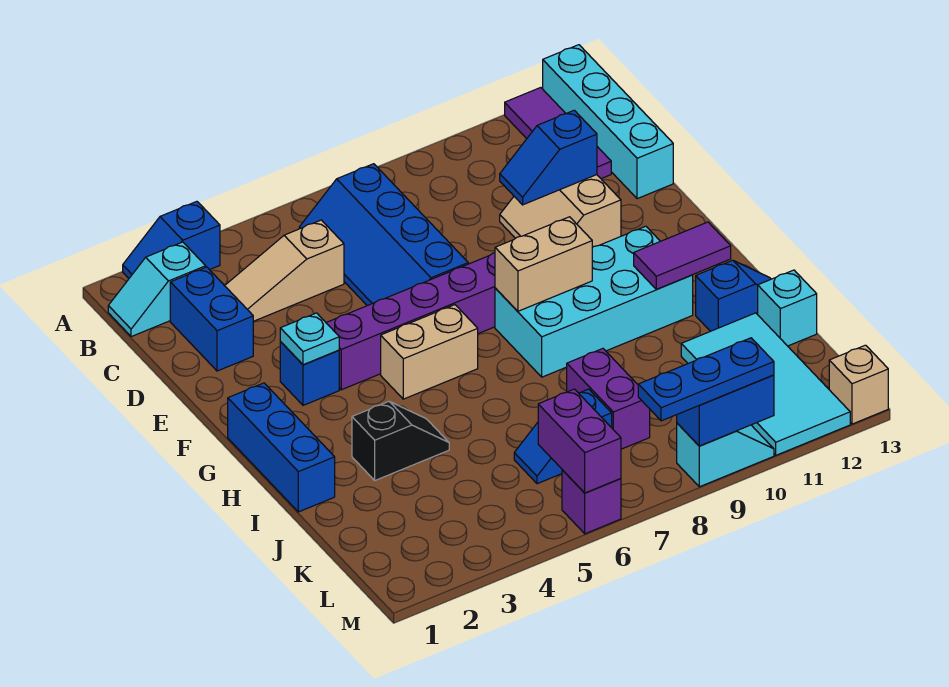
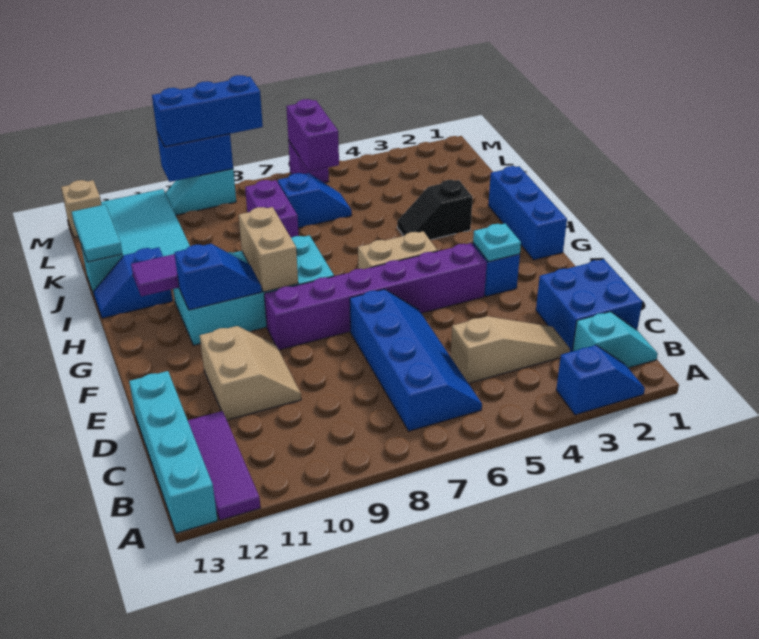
blue brick C2:D2 level 1 -> blue brick C1:D2 level 1
blue slope D10:D11 level 2 top 11 -> blue slope G10:G11 level 2 top 11
tan brick G8:G9 level 2 -> tan brick G9:H9 level 2
none -> cyan tile J13:K13 level 2
blue plate M8:M10 level 3 -> blue brick M8:M10 level 3

